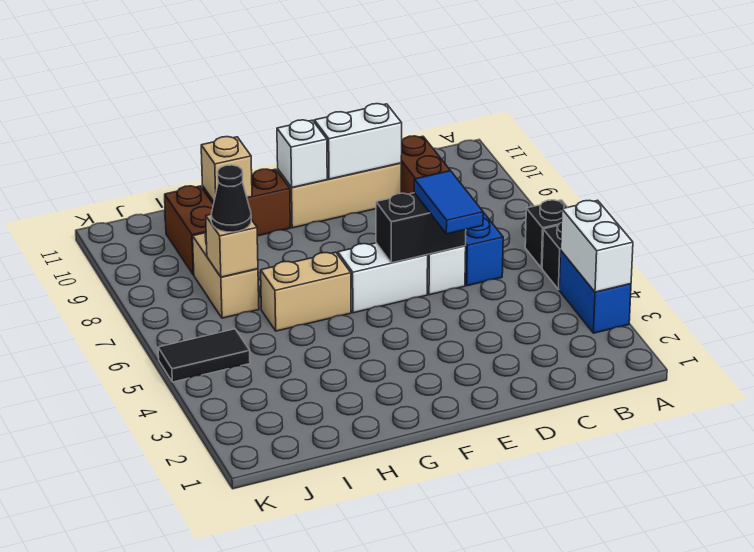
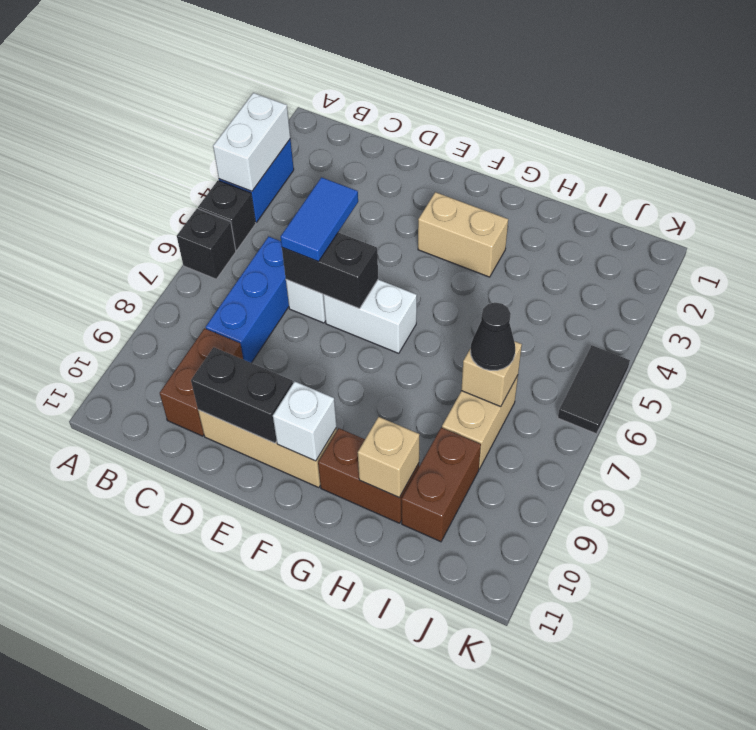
white brick D10:E10 level 2 -> black brick D10:E10 level 2
tan brick G6:H6 level 1 -> tan brick F3:G3 level 1
black tile J5:K5 level 1 -> black tile K5:K6 level 1

